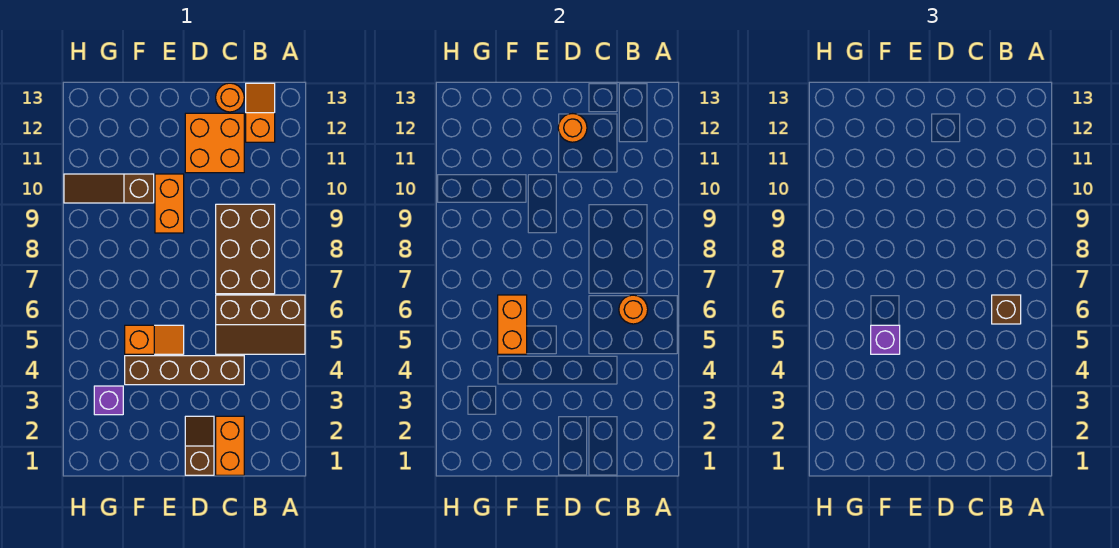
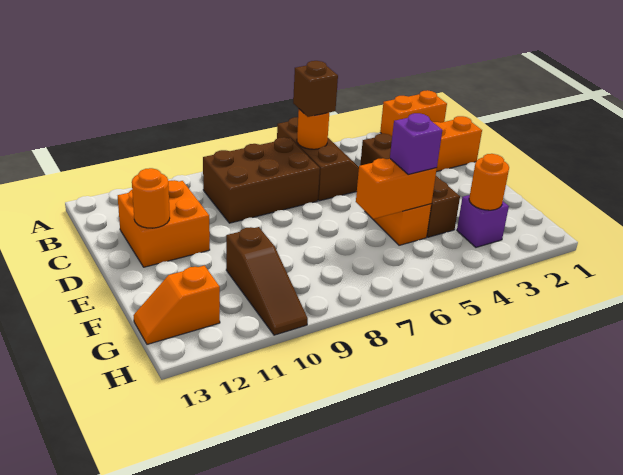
orange slope B12:B13 level 1 top 12 -> orange slope G12:G13 level 1 top 12
orange round brick C13 level 1 -> orange round brick G3 level 2
brown slope D1:D2 level 1 top 1 -> none
orange brick E9:E10 level 1 -> orange brick A1:A2 level 1

